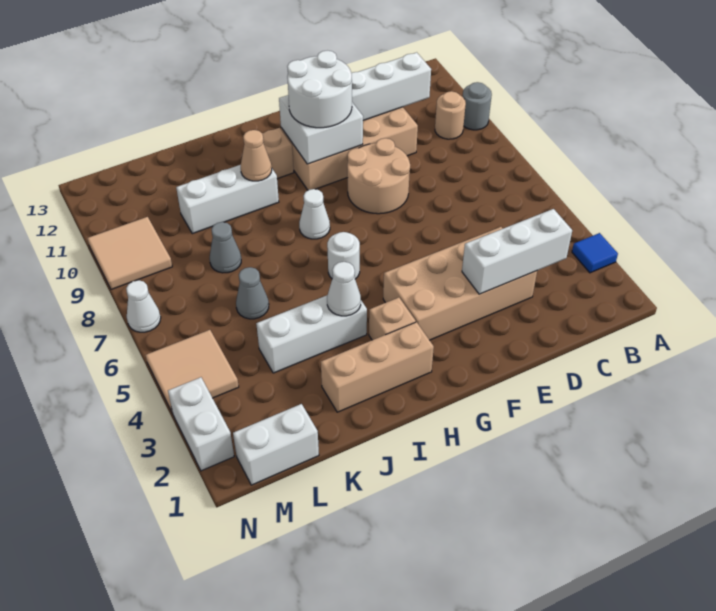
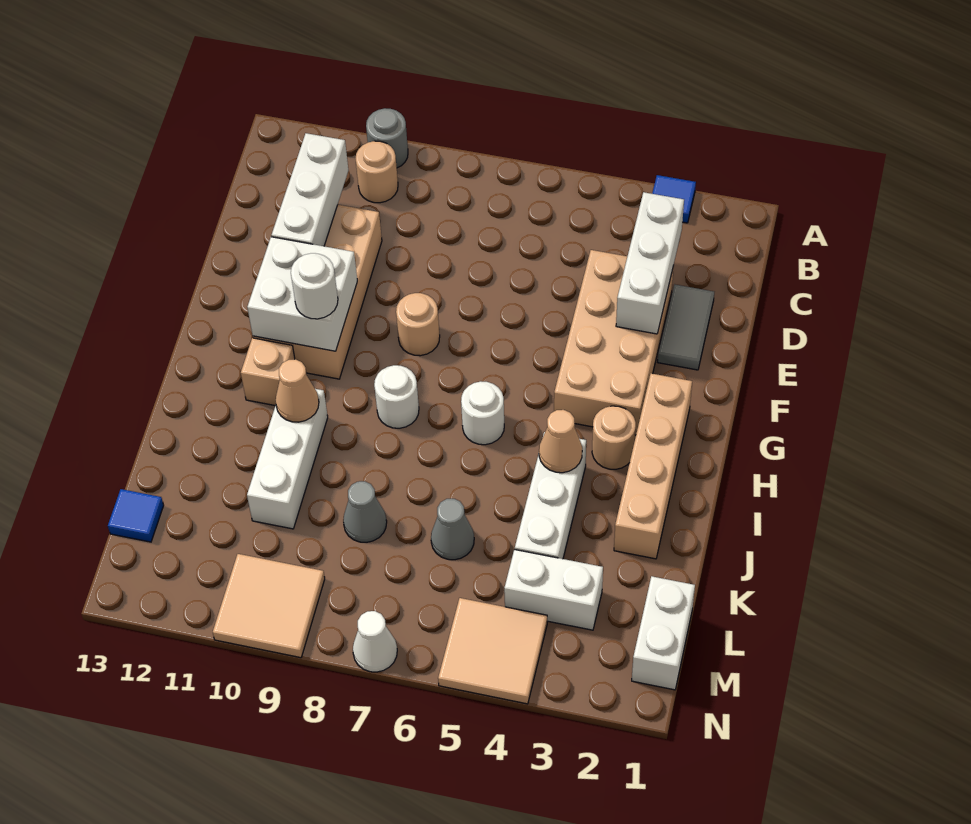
none -> grey tile D2:E2 level 1
tan round brick E8:F9 level 1 -> tan round brick F8 level 1
white round brick F10:G11 level 3 -> white round brick G10 level 3
tan brick H2:J2 level 1 -> tan brick G2:J2 level 1
tan brick H3 level 1 -> tan round brick H3 level 1
white cone H8 level 1 -> white round brick H8 level 1
white cone I4 level 2 -> tan cone I4 level 2
none -> blue tile L13 level 1
white brick N2:N3 level 1 -> white brick L3:L4 level 1

